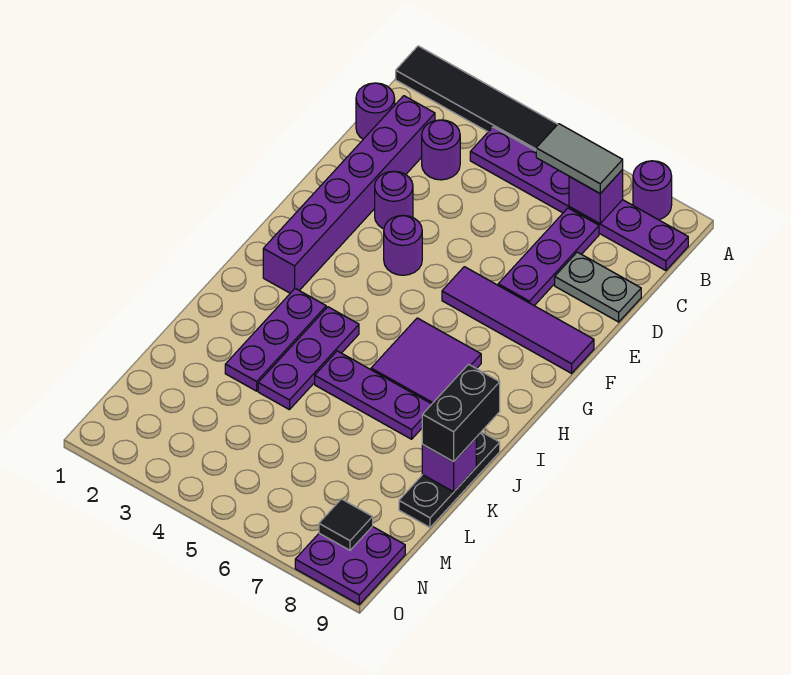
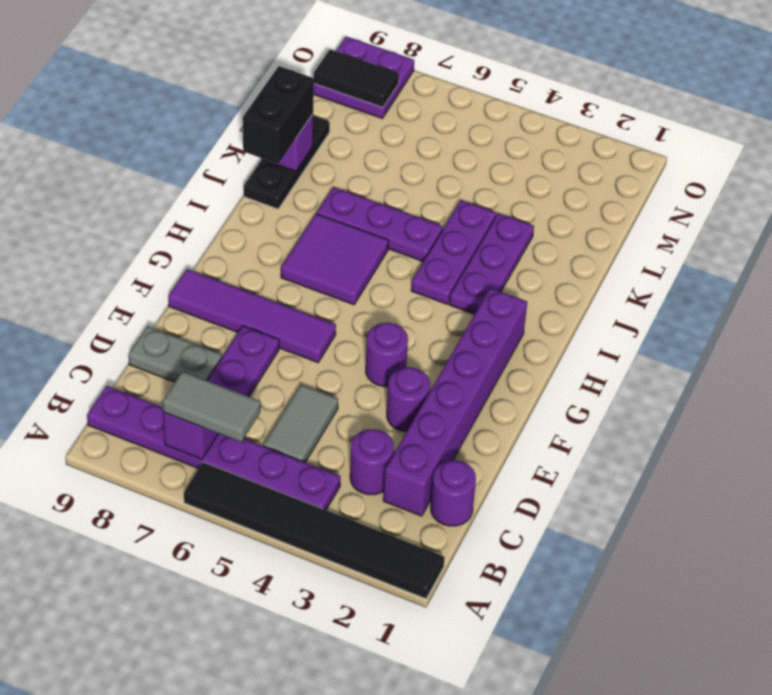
purple round brick A8 level 1 -> none
none -> grey tile C5:D5 level 1
black tile N8 level 2 -> black tile N8:N9 level 2

